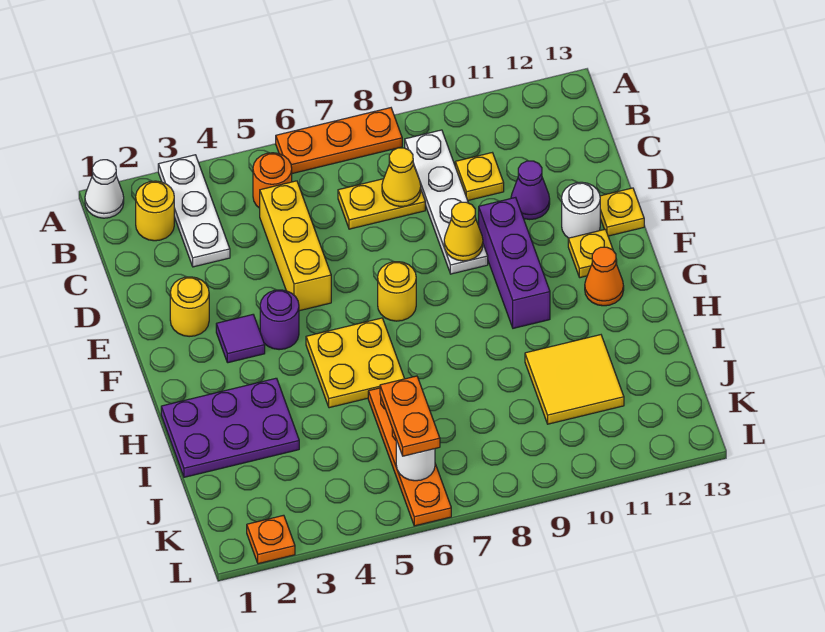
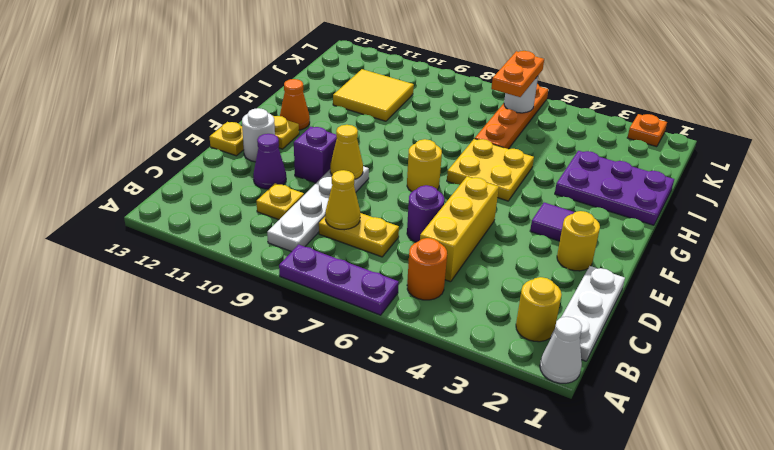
white plate A3:C3 level 1 -> white plate B1:D1 level 1
orange plate A6:A8 level 1 -> purple plate A6:A8 level 1
purple brick E10:G10 level 1 -> purple brick E10 level 1
purple round brick F4 level 1 -> purple round brick D6 level 1

